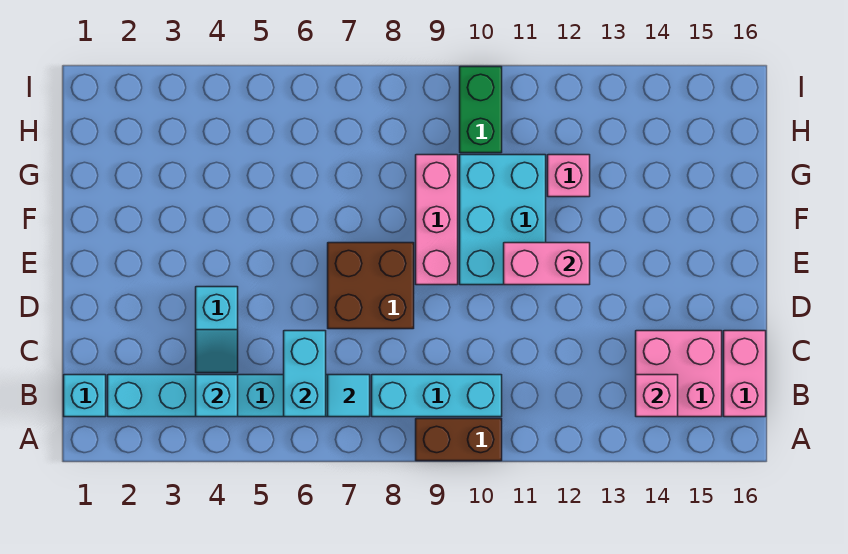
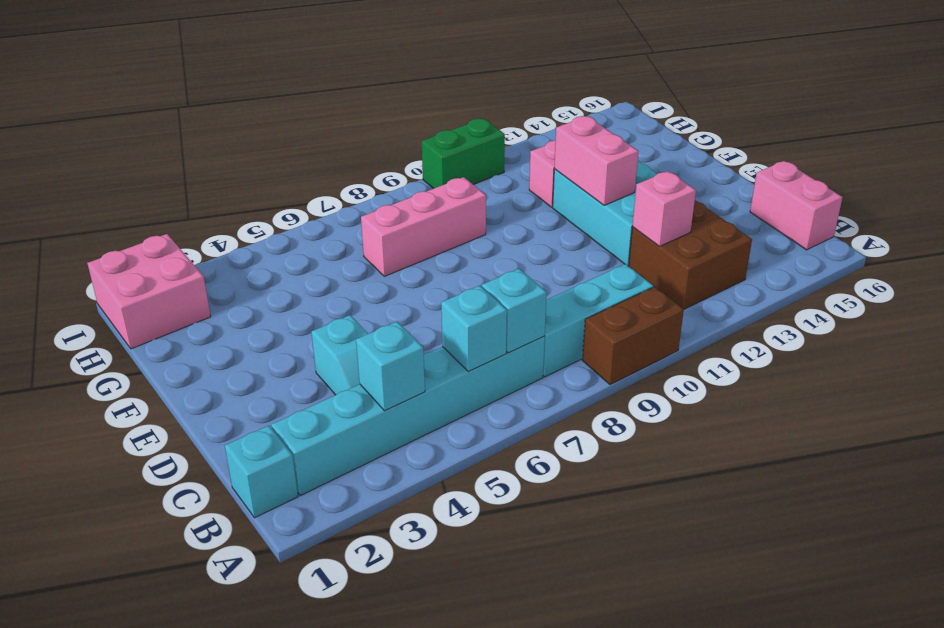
cyan brick B6:C6 level 2 -> cyan brick B6 level 2
cyan tile B7 level 2 -> cyan brick B7 level 2
pink brick B14:C15 level 1 -> pink brick H1:I2 level 1
pink brick B14 level 2 -> pink brick C12 level 2
brown brick D7:E8 level 1 -> brown brick B12:C13 level 1
pink brick E9:G9 level 1 -> pink brick G7:G9 level 1
cyan brick E10:G11 level 1 -> cyan brick D12:F13 level 1
pink brick E11:E12 level 2 -> pink brick E12:F12 level 2
green brick H10:I10 level 1 -> green brick I10:I11 level 1

